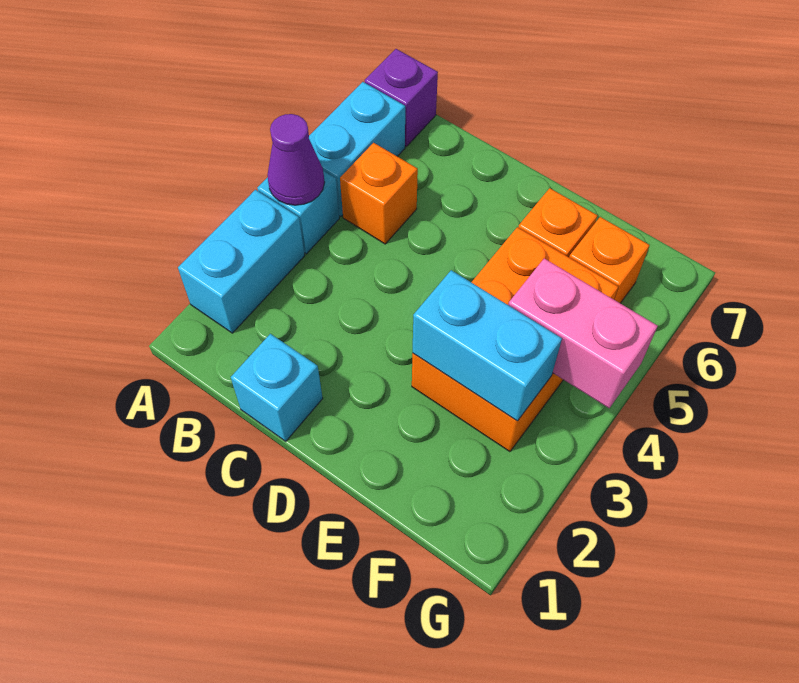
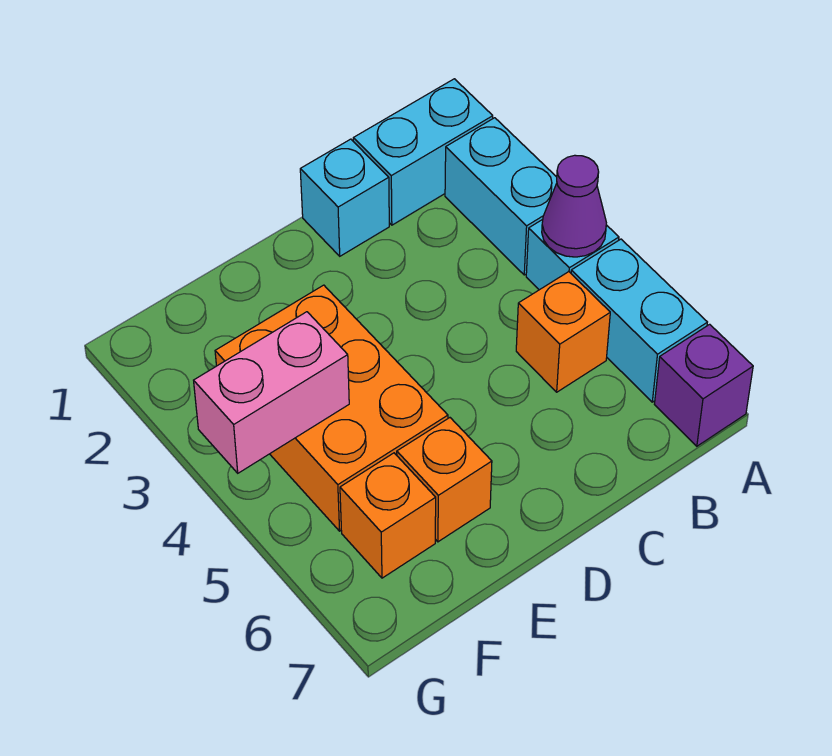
cyan brick E3:F3 level 2 -> cyan brick A1:B1 level 1

